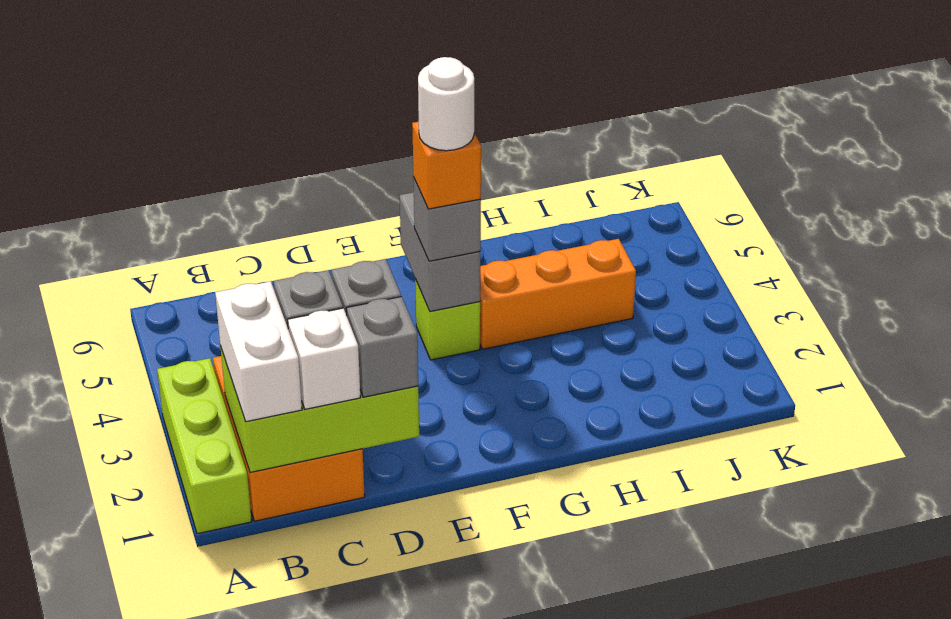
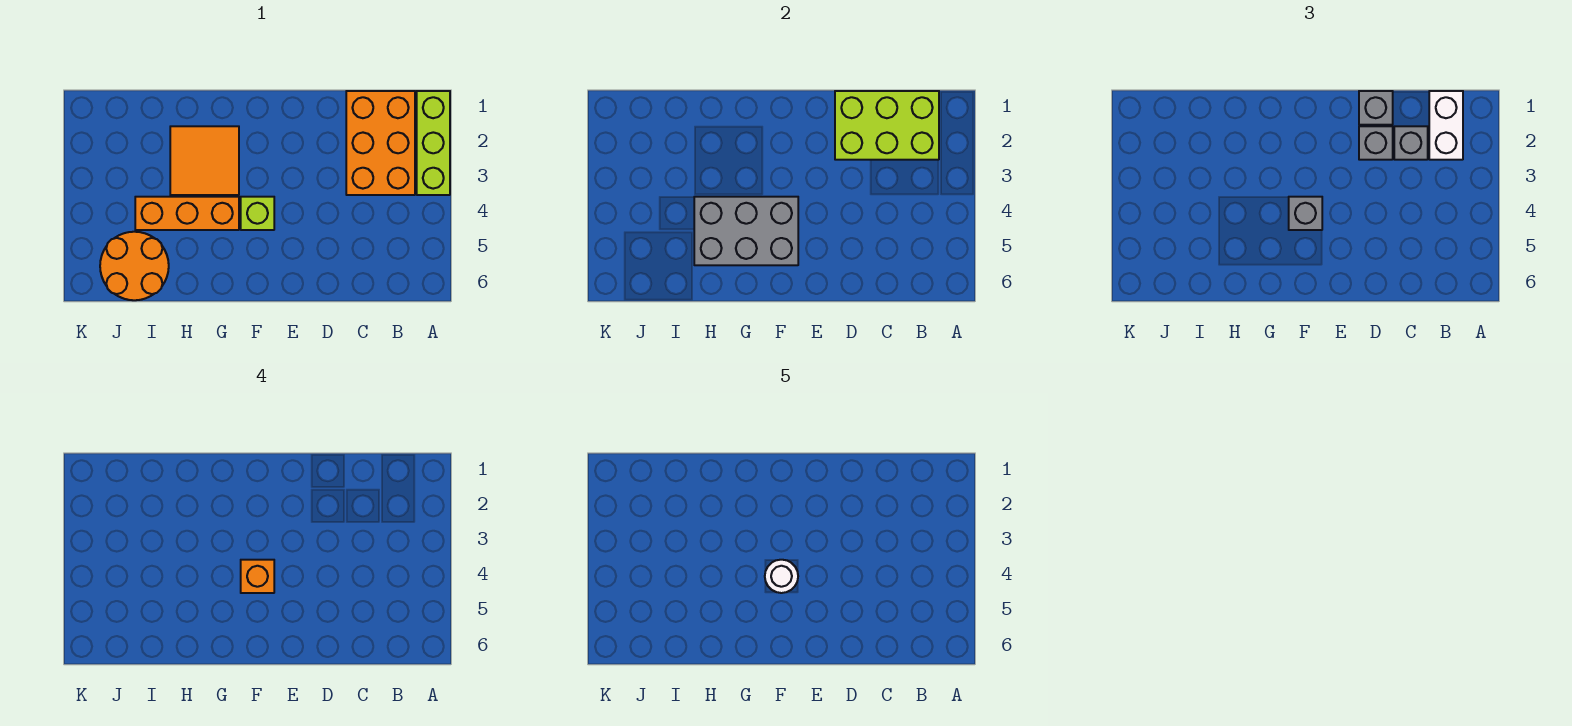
white brick C1 level 3 -> none
grey brick F4:F5 level 2 -> grey brick F4:H5 level 2
none -> orange tile G2:H3 level 1
none -> orange round brick I5:J6 level 1

